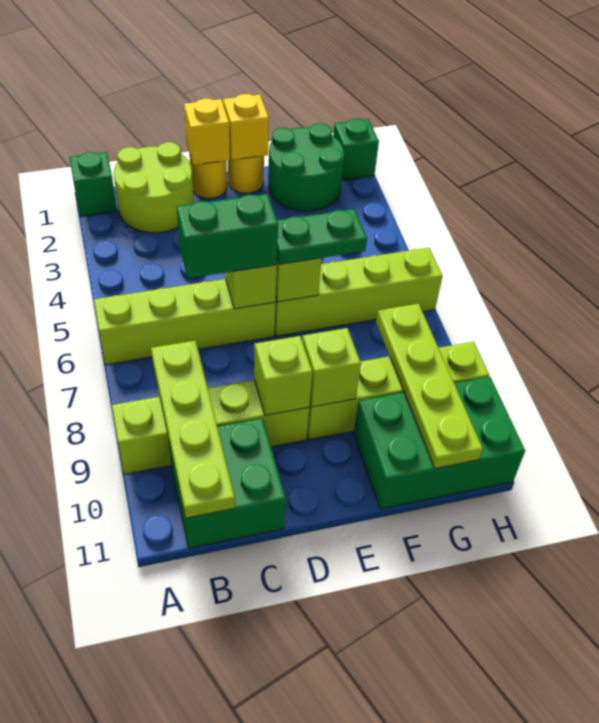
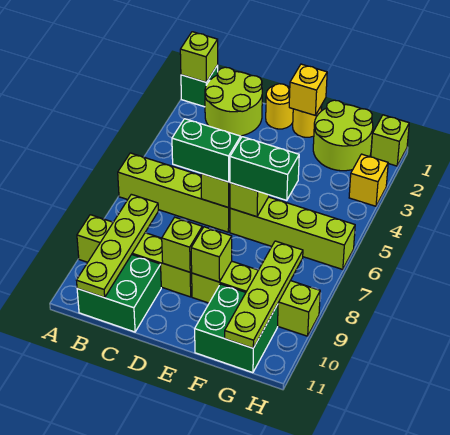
none -> lime brick A1 level 2
yellow brick D1 level 2 -> yellow brick H3 level 1
green plate E6:F6 level 3 -> green brick E6:F6 level 3
green round brick F1:G2 level 1 -> lime round brick F1:G2 level 1
green brick F10:H11 level 1 -> green brick F10:G11 level 1
green brick H1 level 1 -> lime brick H1 level 1

